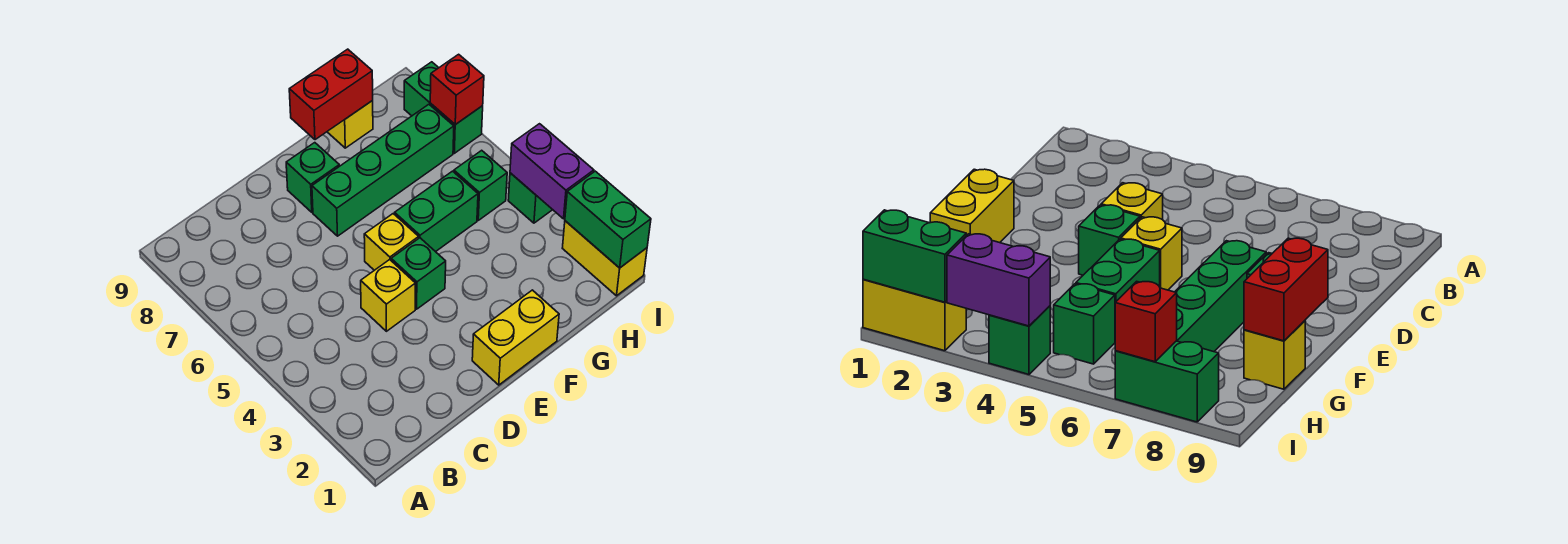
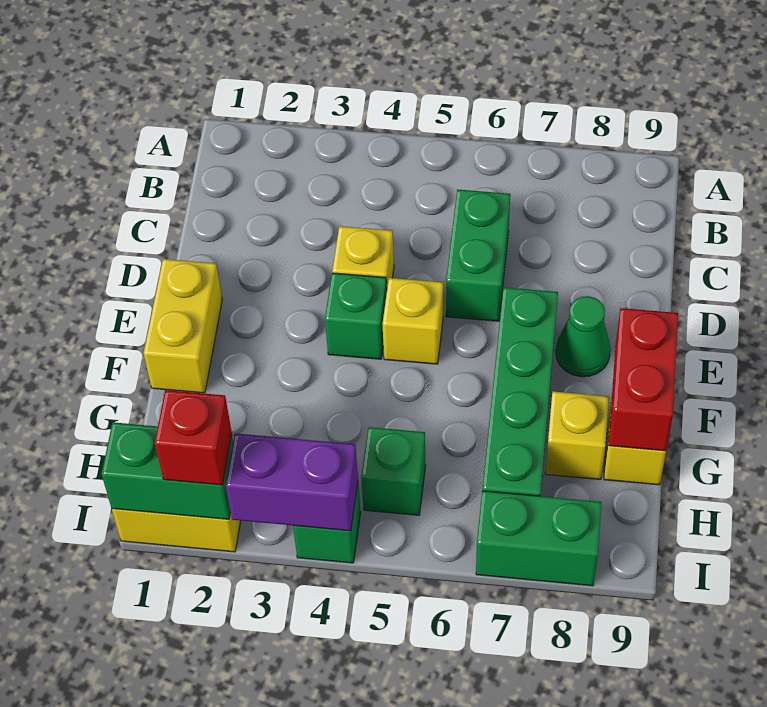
green brick E8 level 1 -> green cone E8 level 1
green brick F5:G5 level 1 -> green brick C6:D6 level 1
none -> yellow brick G8 level 1
red brick I7 level 2 -> red brick I2 level 3

